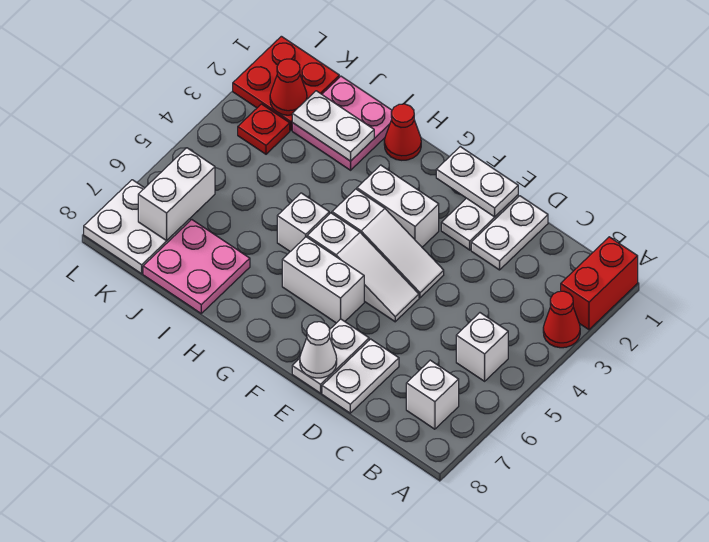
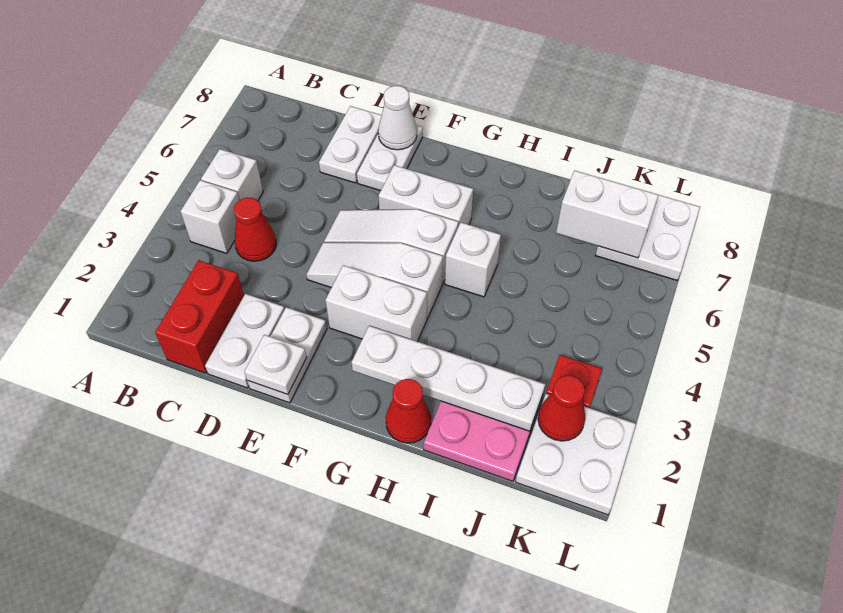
red brick A1:A2 level 1 -> red brick C1:C2 level 1
red cone A3 level 1 -> red cone C4 level 1
white brick B7 level 1 -> white brick B4 level 1
white plate E1:F1 level 2 -> white plate E1 level 2
white plate I2:J2 level 2 -> white plate G2:J2 level 2
pink plate I7:J8 level 1 -> none
red plate K1:L2 level 1 -> white plate K1:L2 level 1
white brick K6:K7 level 2 -> white brick J7:K7 level 2

